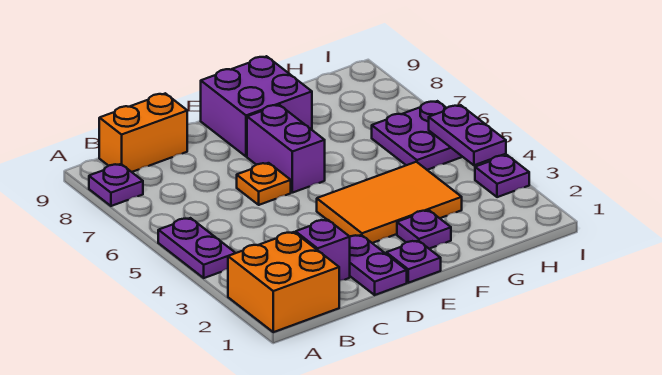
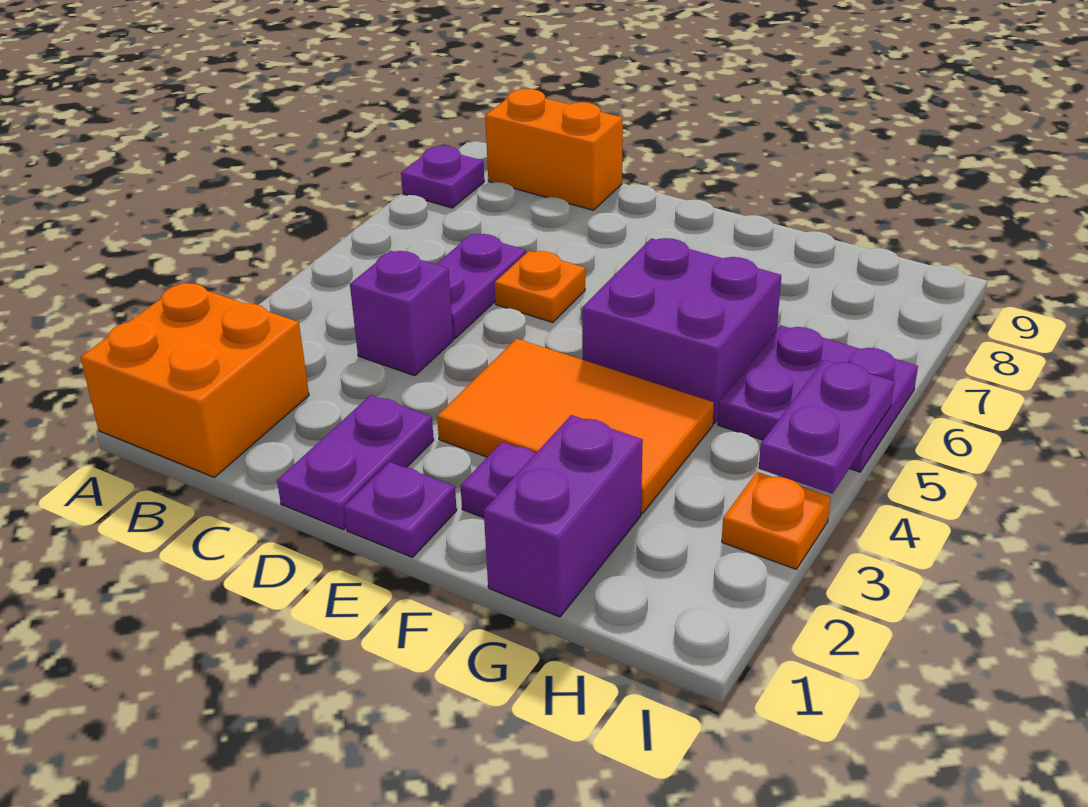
purple plate A4:A5 level 1 -> purple plate C5:C6 level 1
purple brick C2 level 1 -> purple brick C4 level 1
purple brick E6:E7 level 1 -> purple brick G1:G2 level 1
purple brick E8:F9 level 1 -> purple brick F5:G6 level 1
purple plate I3 level 1 -> orange plate I3 level 1

